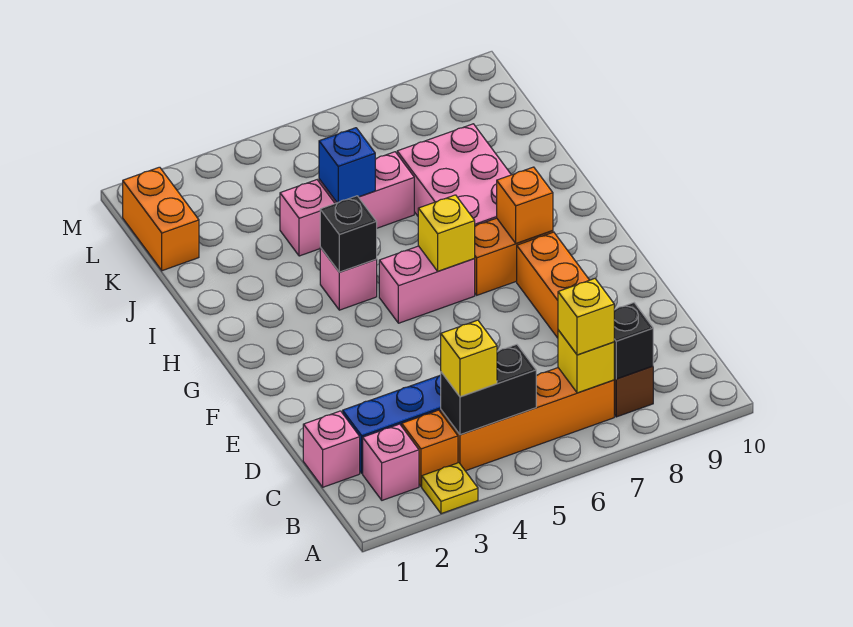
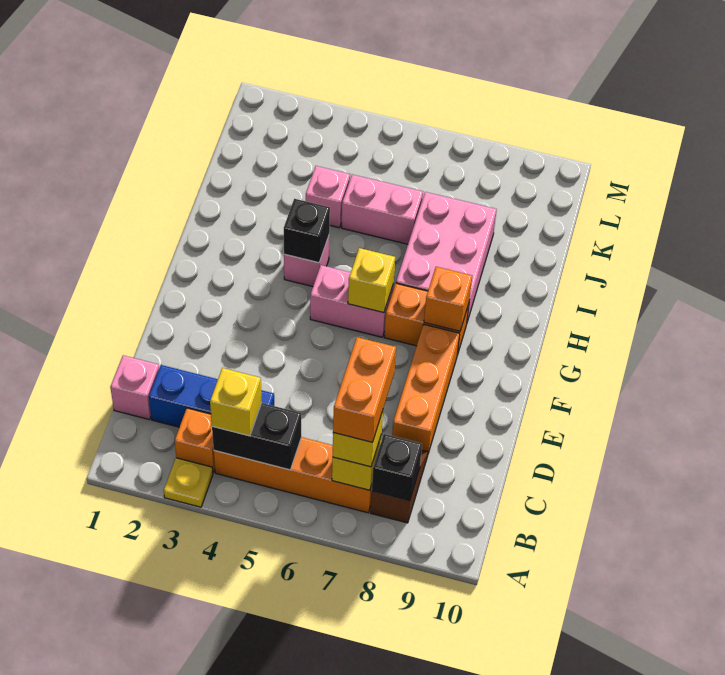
pink brick B2 level 1 -> none
blue brick J5 level 2 -> none
orange brick K1:L1 level 1 -> orange brick B7:C7 level 4

